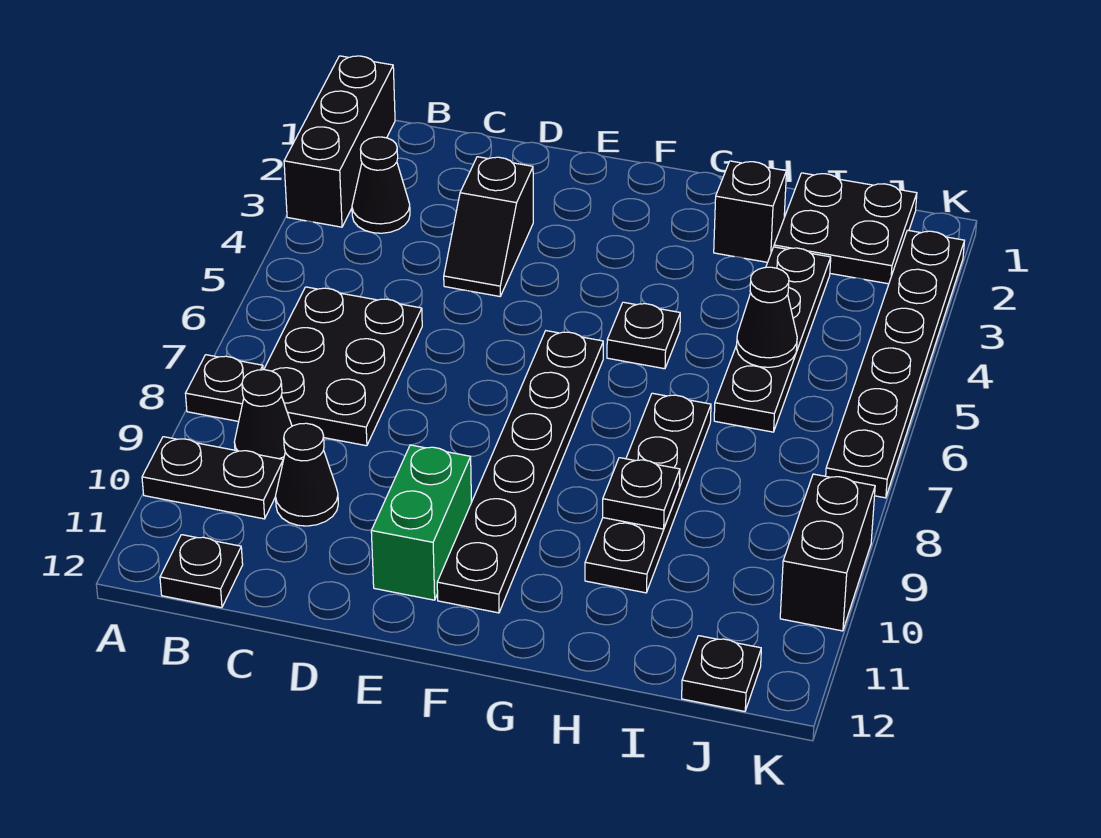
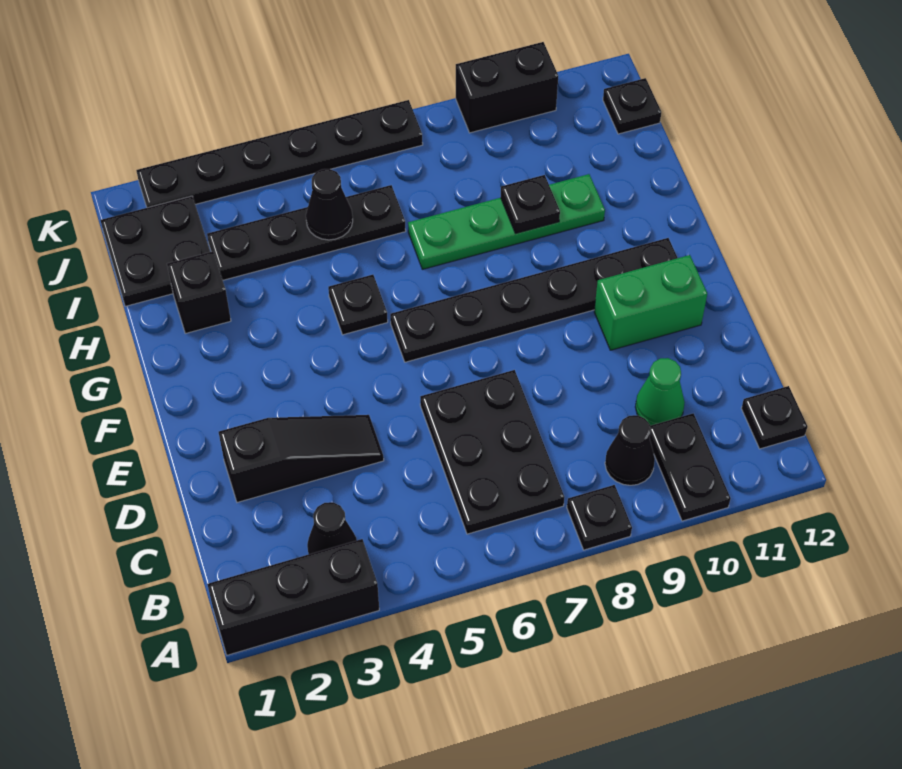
black plate B6:C8 level 1 -> black plate B6:D7 level 1
black cone C10 level 1 -> green cone C10 level 1
black slope D3:D4 level 1 top 3 -> black slope D2:D4 level 1 top 2
black plate H7:H10 level 1 -> green plate H7:H10 level 1

